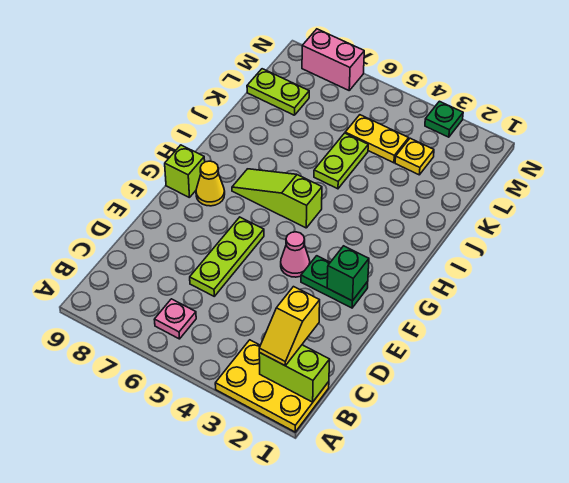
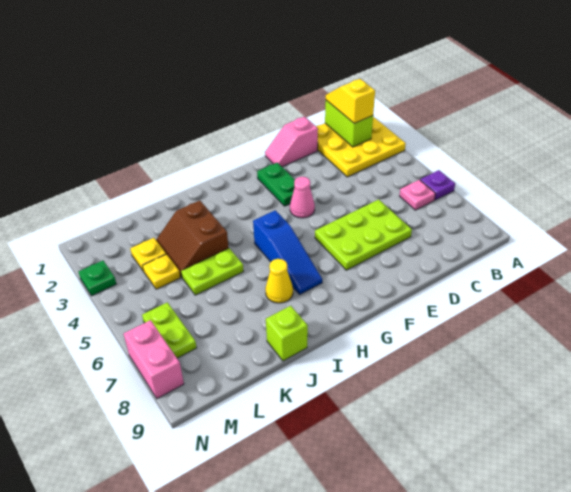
yellow plate A1:B3 level 1 -> yellow plate A1:C3 level 1
none -> purple plate A6 level 1
yellow slope B2:C2 level 3 top C -> yellow slope B1:B2 level 3 top 2
none -> pink slope D1:E1 level 1 top D
lime plate D6:F6 level 1 -> lime plate D6:F7 level 1
green brick F2 level 2 -> none
yellow cone G8 level 1 -> yellow cone I7 level 1
lime brick G9 level 1 -> lime brick J9 level 1
lime slope H5:H7 level 1 top 5 -> blue slope H5:H7 level 1 top 5
none -> brown slope J3:K4 level 1 top J
yellow plate L4:L5 level 1 -> yellow plate L4 level 1
lime plate L8:L9 level 1 -> lime plate M6:M7 level 1

